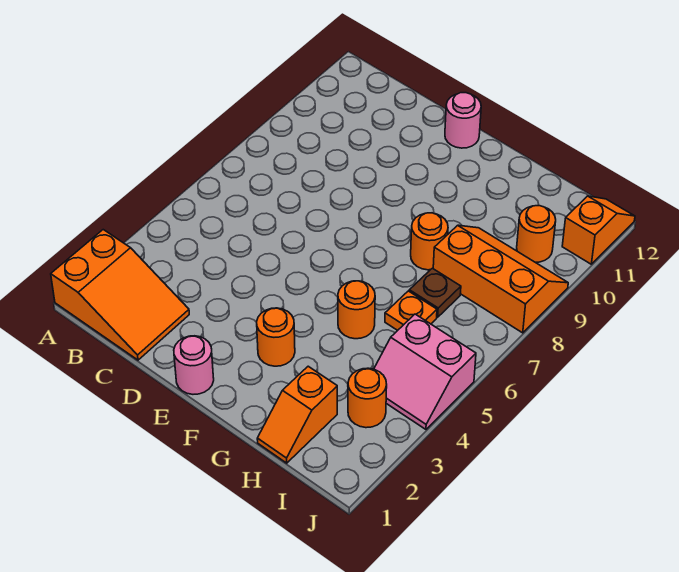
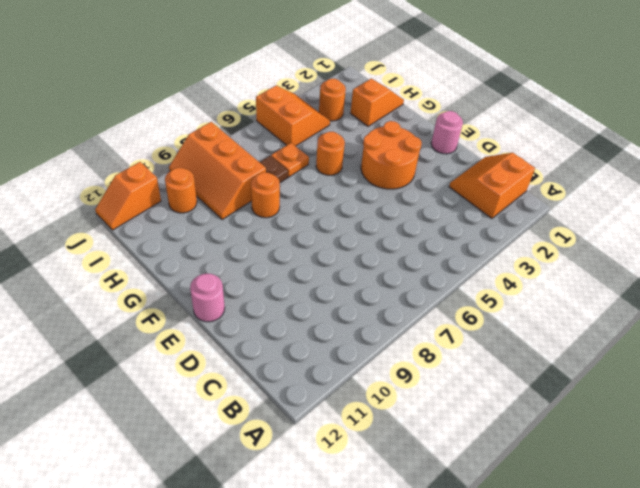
orange slope A1:C2 level 1 top A -> orange slope B1:C2 level 1 top B
orange round brick F3 level 1 -> orange round brick E3:F4 level 1
pink slope I4:J5 level 1 top 5 -> orange slope I4:J5 level 1 top 5

